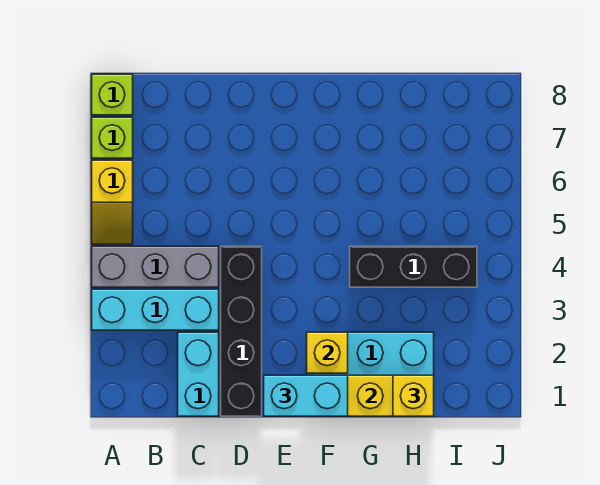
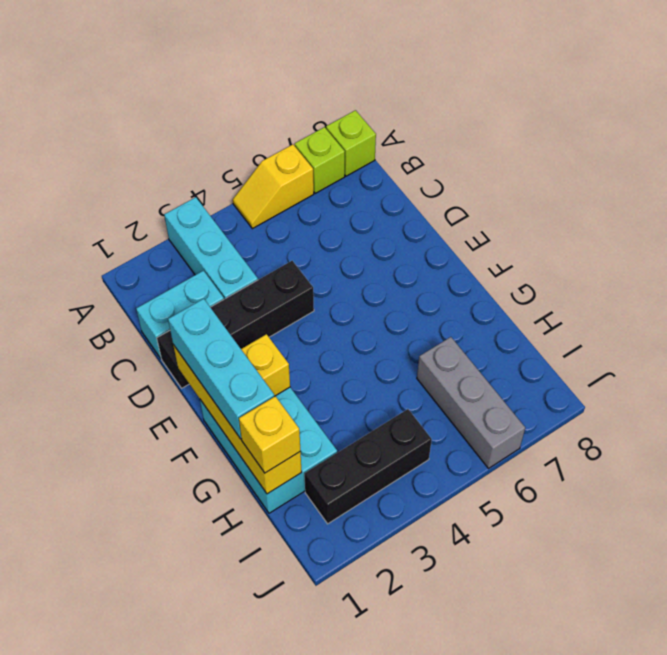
grey brick A4:C4 level 1 -> grey brick H6:J6 level 1
cyan brick E1:F1 level 3 -> cyan brick E1:G1 level 3
black brick G4:I4 level 1 -> black brick I2:I4 level 1

